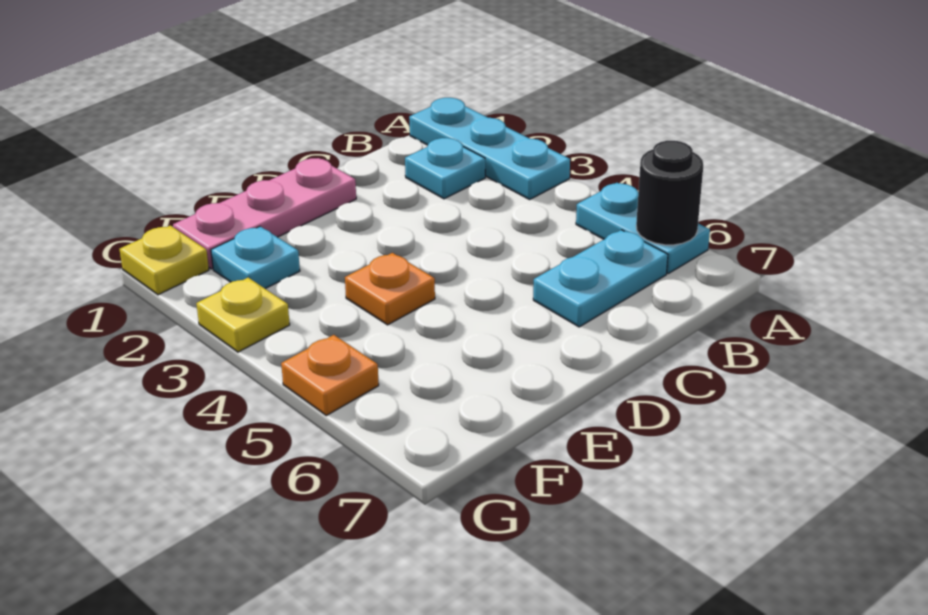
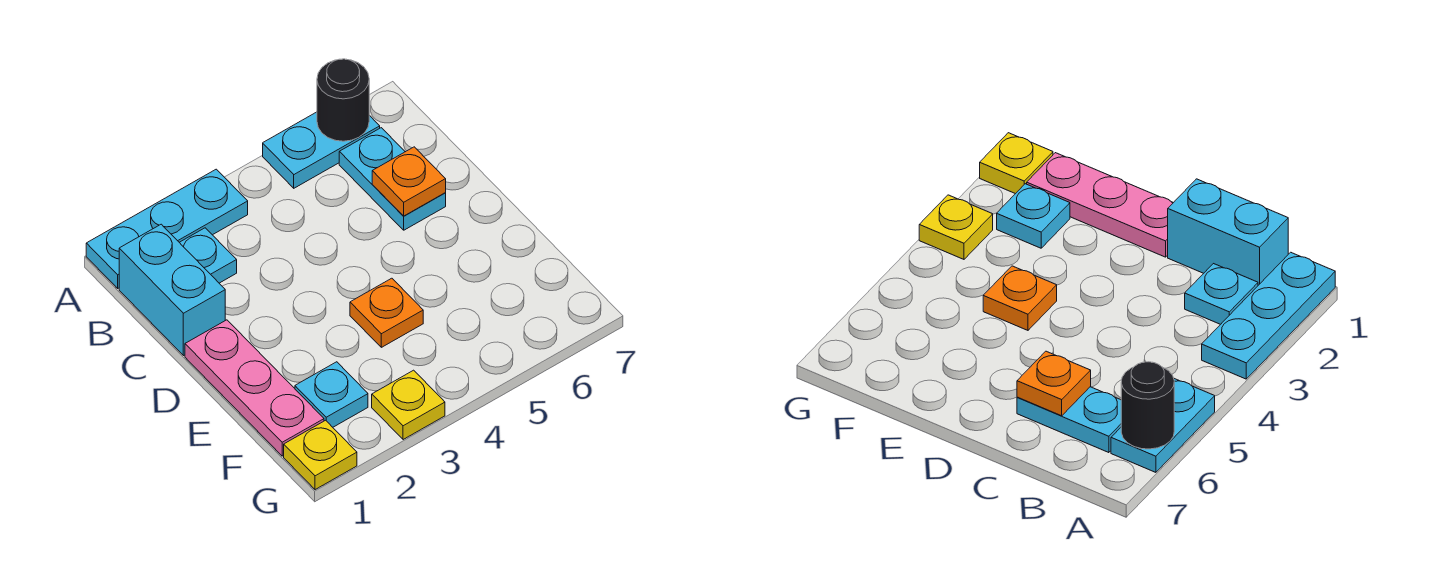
none -> cyan brick B1:C1 level 1
orange plate G5 level 1 -> orange plate C6 level 2

